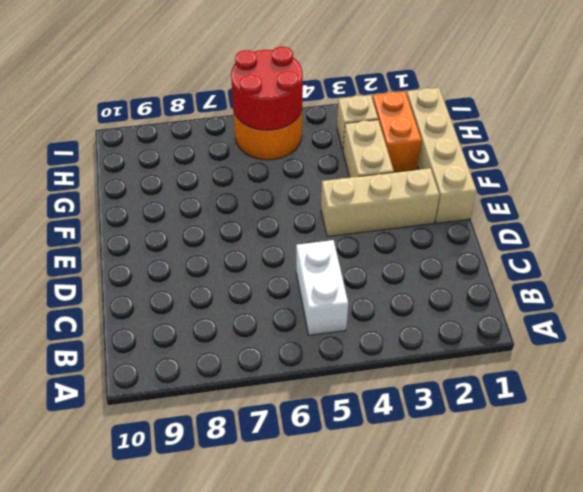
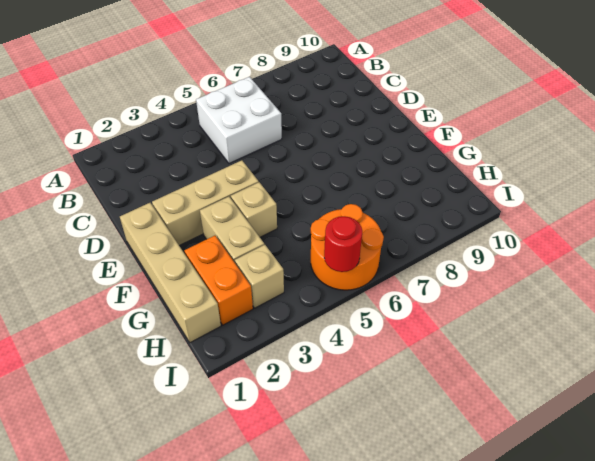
white brick B5:C5 level 1 -> white brick B5:C6 level 1
none -> tan brick F4 level 1
red round brick H5:I6 level 2 -> red round brick I5 level 2

